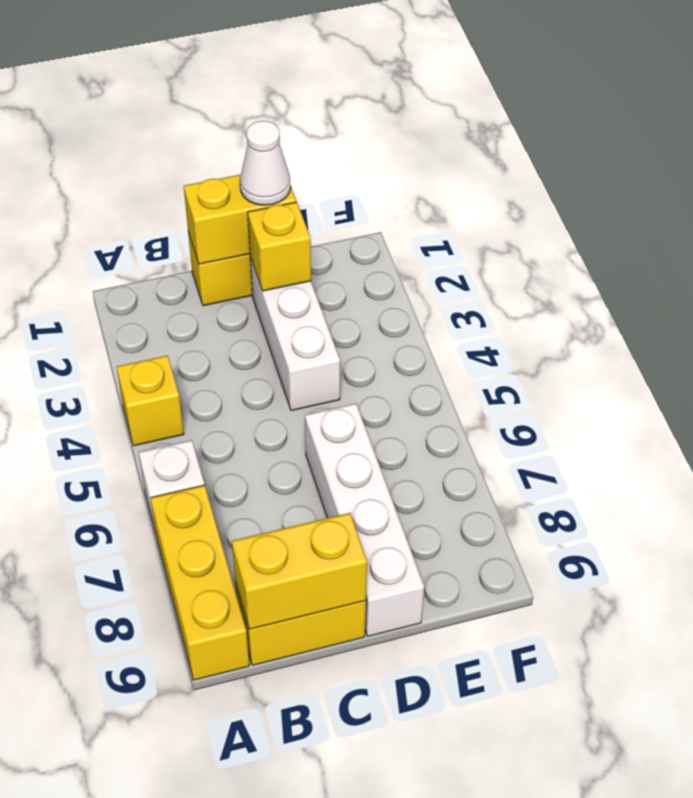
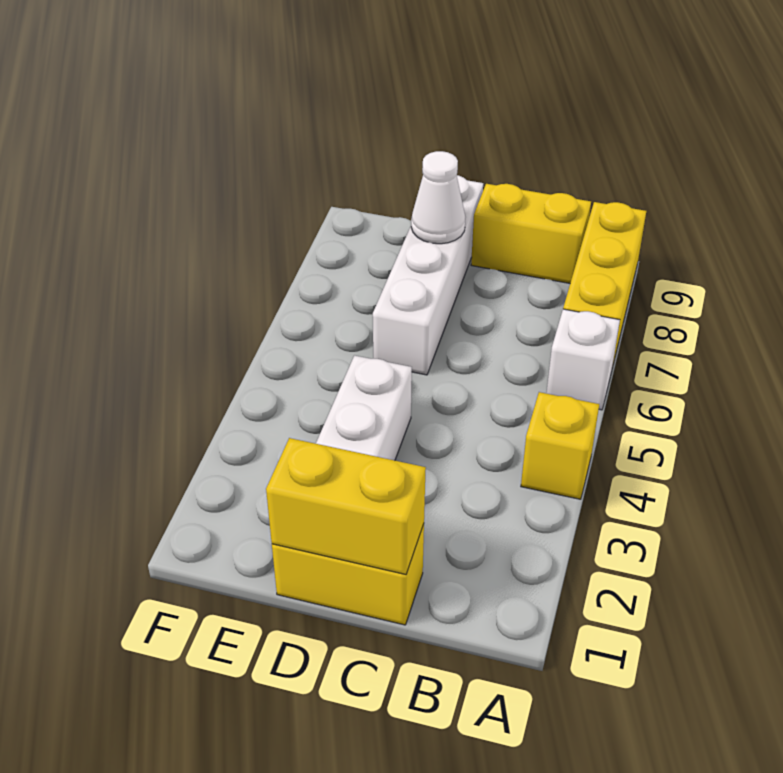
yellow brick B9:C9 level 2 -> none
white cone D1 level 3 -> white cone D8 level 2
yellow brick D2 level 2 -> none

